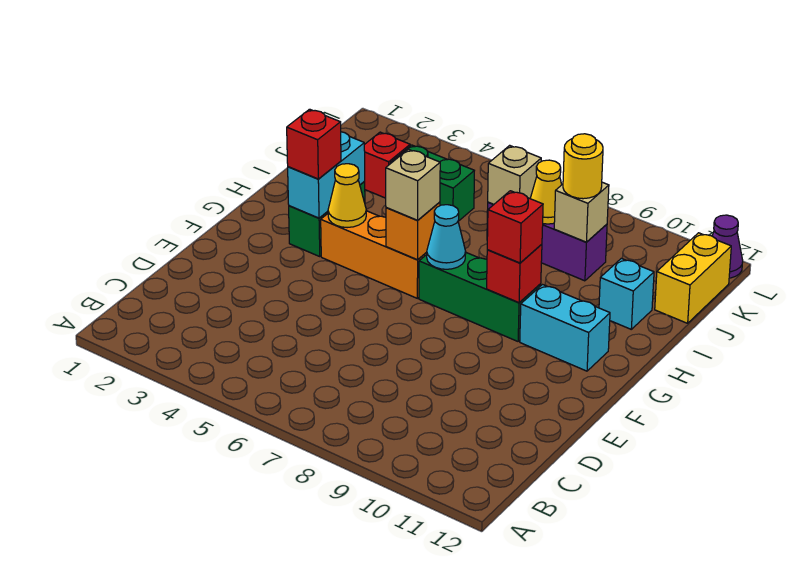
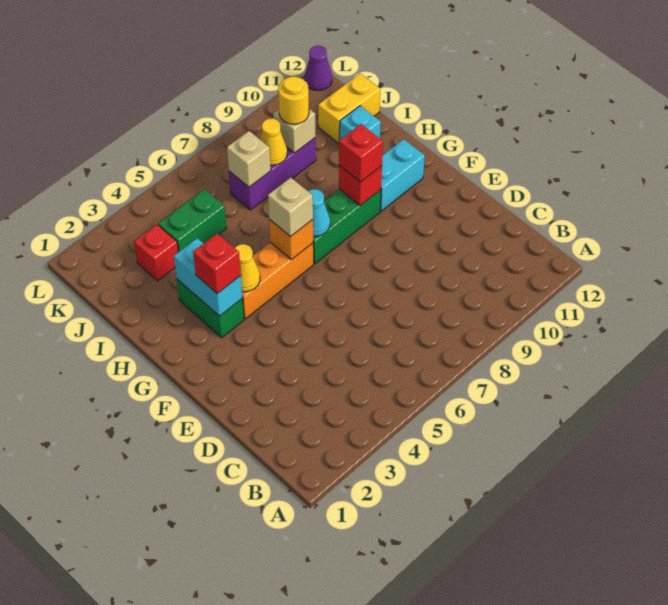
yellow brick J12:K12 level 1 -> yellow brick J11:J12 level 1

